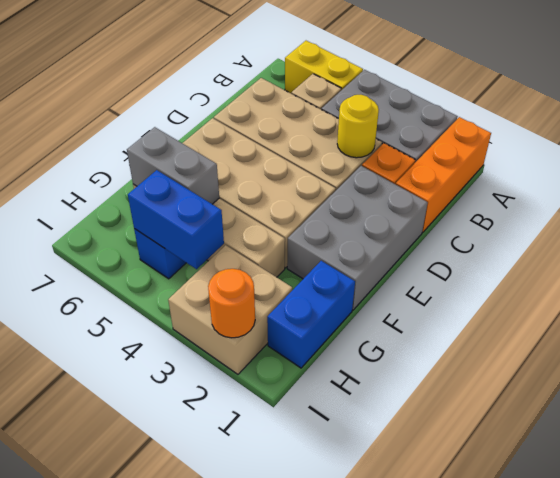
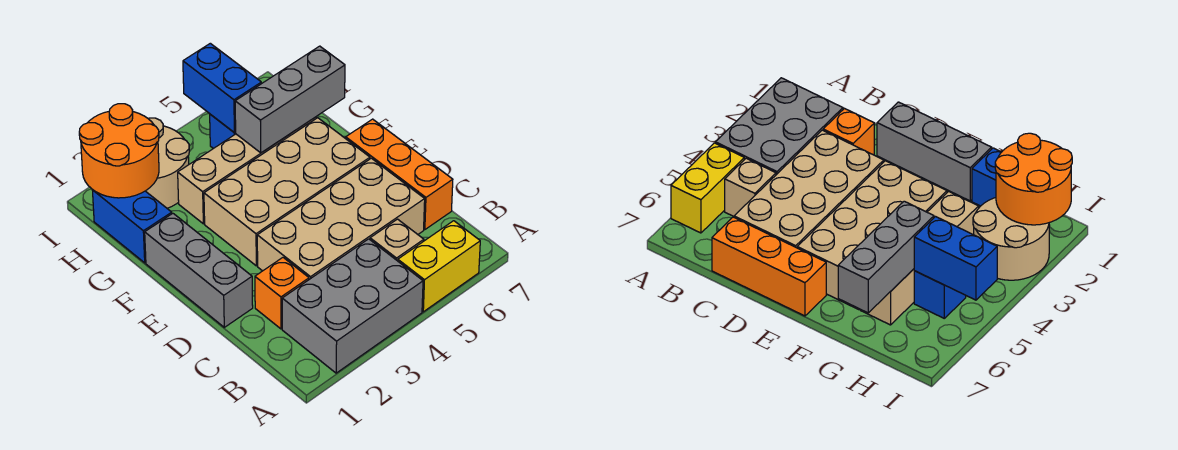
orange brick A1:C1 level 1 -> orange brick C7:E7 level 1
yellow round brick C3 level 2 -> none
grey brick D1:F2 level 1 -> grey brick D1:F1 level 1
grey brick G5:G6 level 2 -> grey brick G5:G7 level 2
tan brick H2:I3 level 1 -> tan round brick H2:I3 level 1
blue brick H4:H5 level 2 -> blue brick H5:I5 level 2
orange round brick I2 level 2 -> orange round brick H1:I2 level 2

